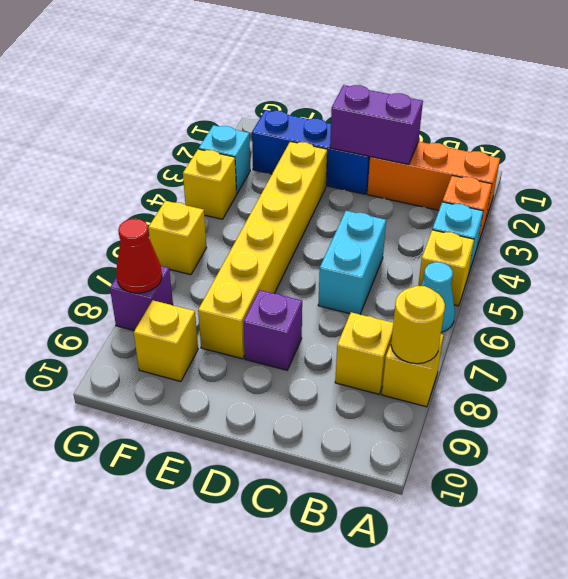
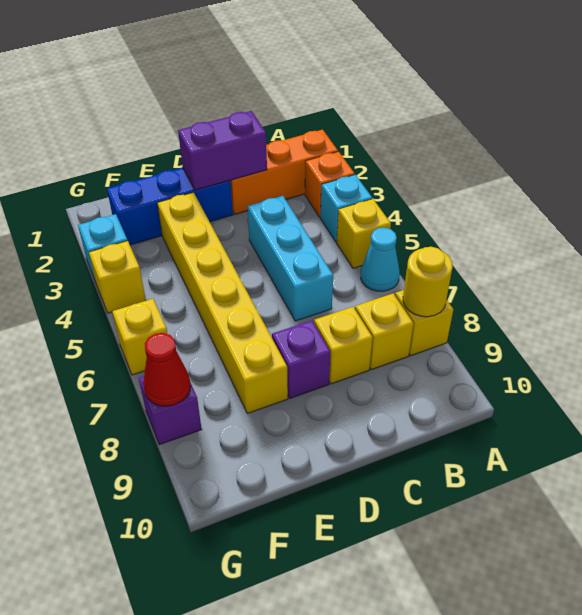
cyan brick C5:C6 level 1 -> cyan brick C4:C6 level 1
yellow brick F9 level 1 -> yellow brick C8 level 1

